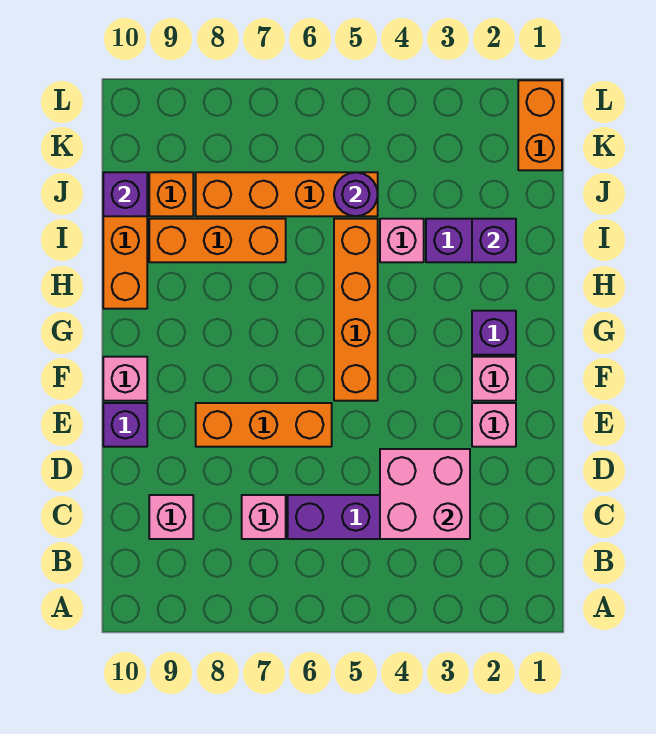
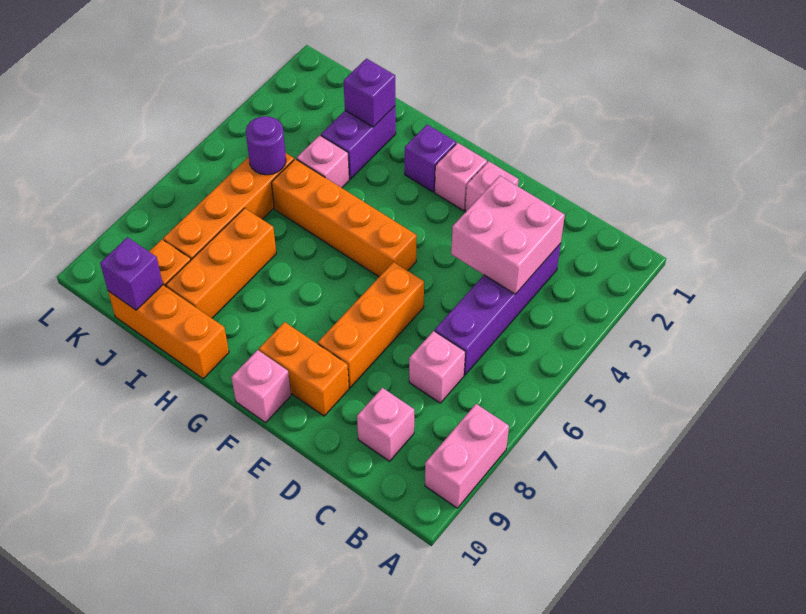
none -> pink brick A8:A9 level 1
purple brick E10 level 1 -> none
orange brick K1:L1 level 1 -> orange brick E9:F9 level 1

